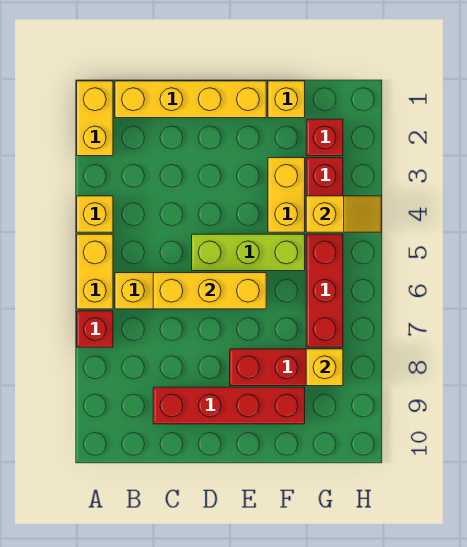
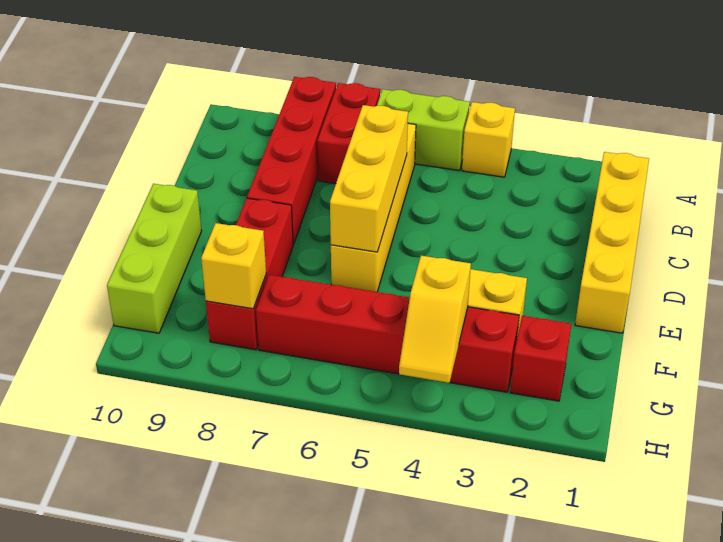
yellow brick A1:A2 level 1 -> none
yellow brick A5:A6 level 1 -> lime brick A5:A6 level 1
red brick A7 level 1 -> red brick A7:B7 level 1
red brick C9:F9 level 1 -> red brick A8:D8 level 1
lime brick D5:F5 level 1 -> lime brick E10:G10 level 1
yellow brick F1 level 1 -> none

